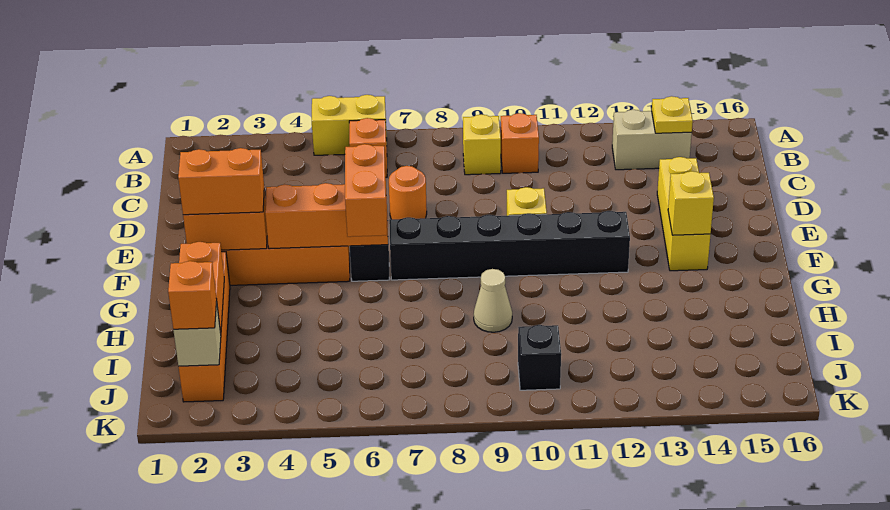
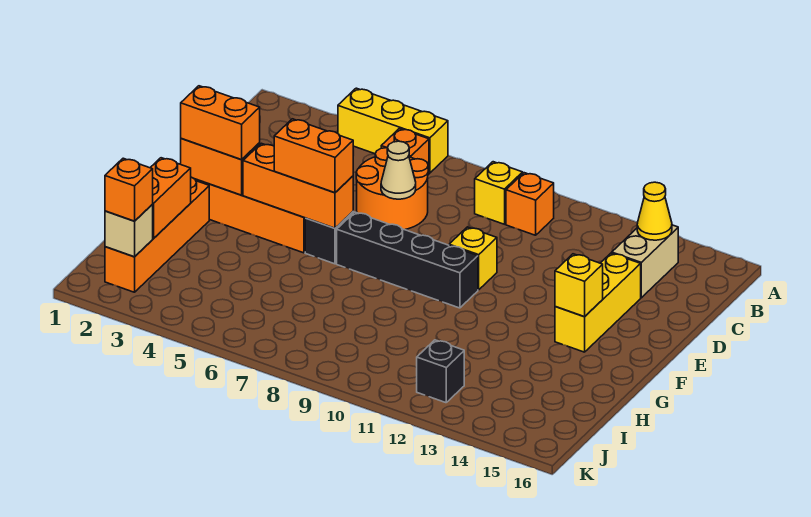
yellow brick A5:A6 level 1 -> yellow brick A4:A6 level 1
tan brick B13:B14 level 1 -> tan brick B14:C14 level 1
yellow plate B14 level 2 -> yellow cone B14 level 2
orange round brick D7 level 1 -> orange round brick C6:D7 level 1
orange brick F6:G6 level 3 -> orange brick F5:F6 level 3
black brick F7:F12 level 1 -> black brick F7:F10 level 1
tan cone H9 level 1 -> tan cone D7 level 2
black brick J10 level 1 -> black brick J12 level 1

